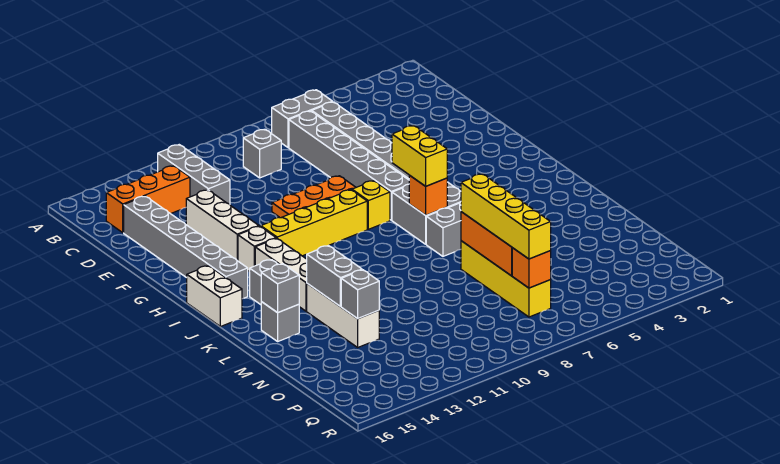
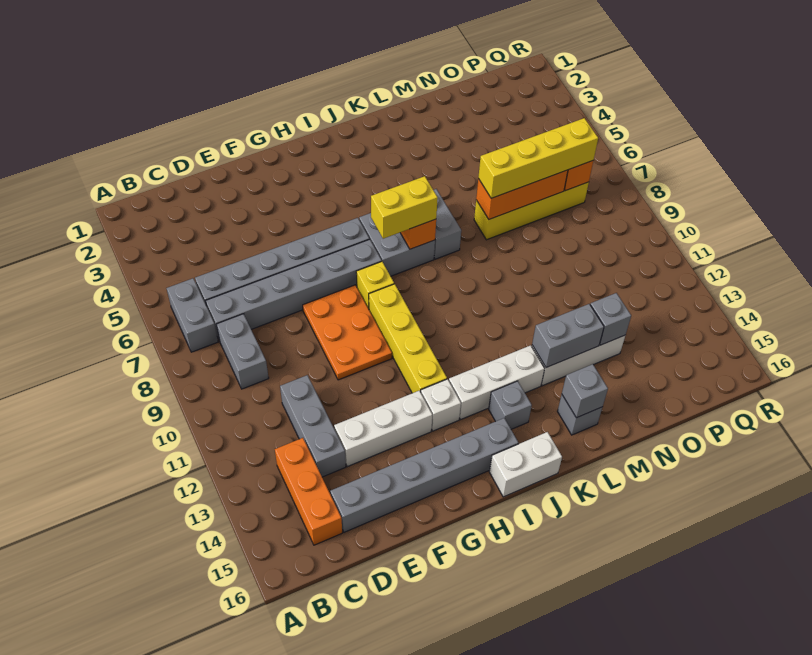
grey brick B12:D12 level 1 -> grey brick D11:D13 level 1
grey brick C9 level 1 -> grey brick C8:C9 level 1

